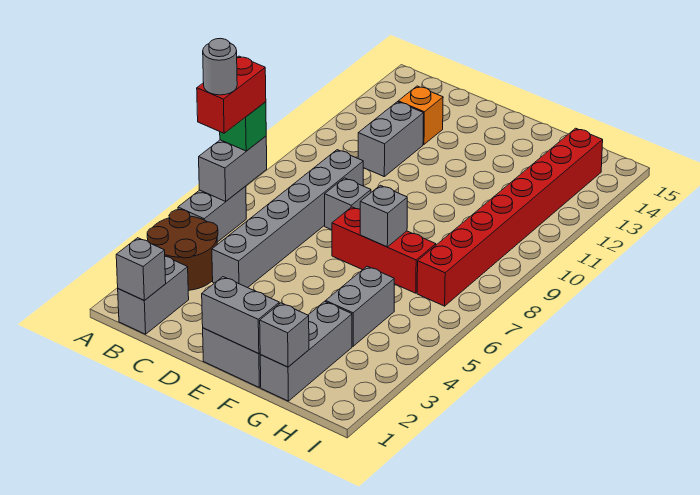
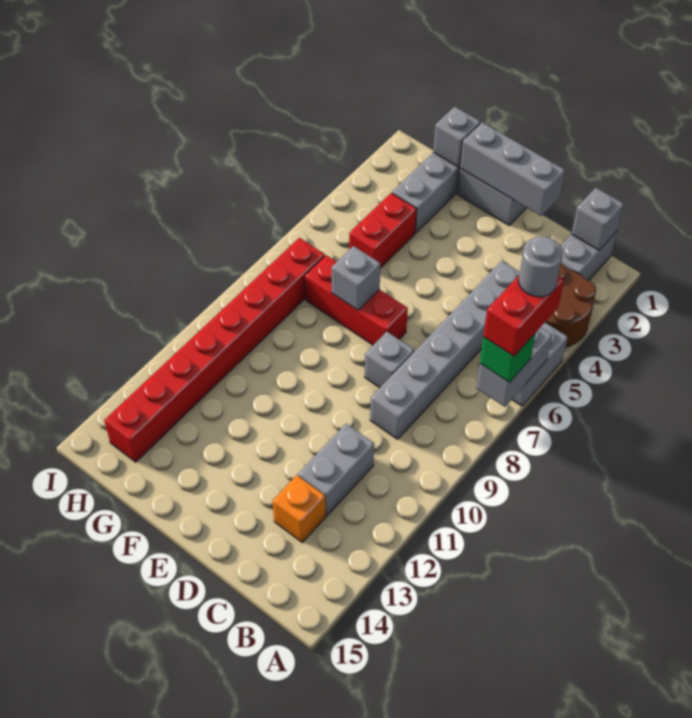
grey brick E1:F1 level 2 -> grey brick D1:F1 level 2
grey brick G4:G5 level 1 -> red brick G4:G5 level 1

